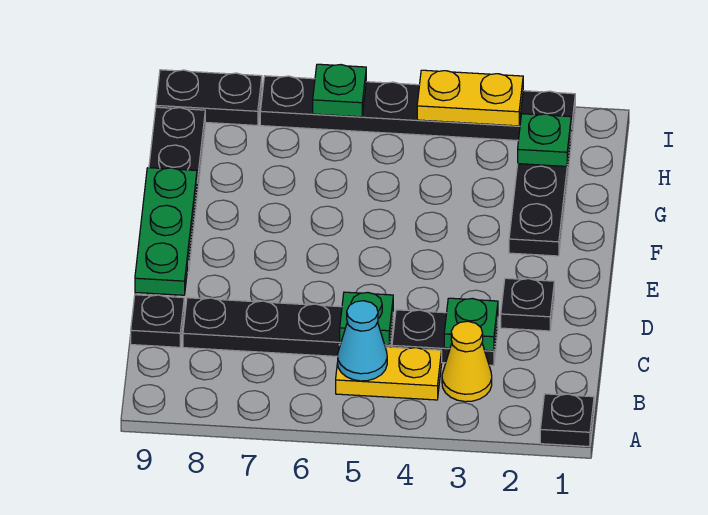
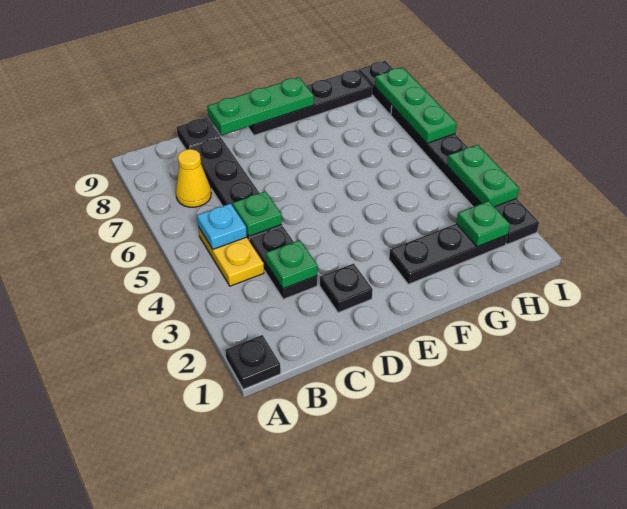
yellow cone B3 level 1 -> yellow cone B7 level 1
cyan cone B5 level 2 -> cyan plate B5 level 2
yellow plate I3:I4 level 2 -> green plate I3:I4 level 2
green plate I6 level 2 -> green plate I6:I8 level 2

